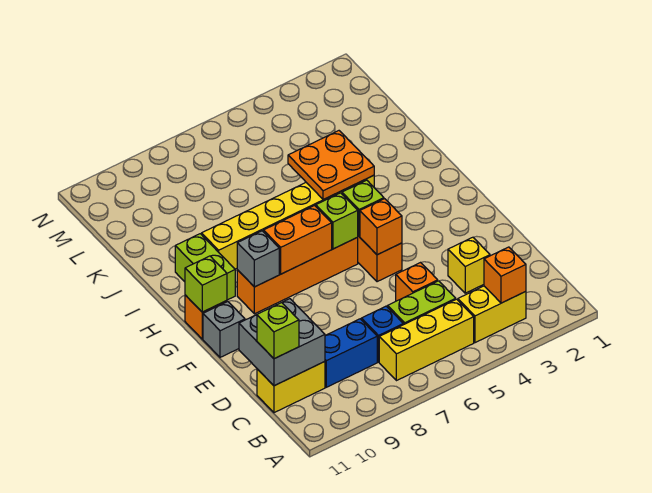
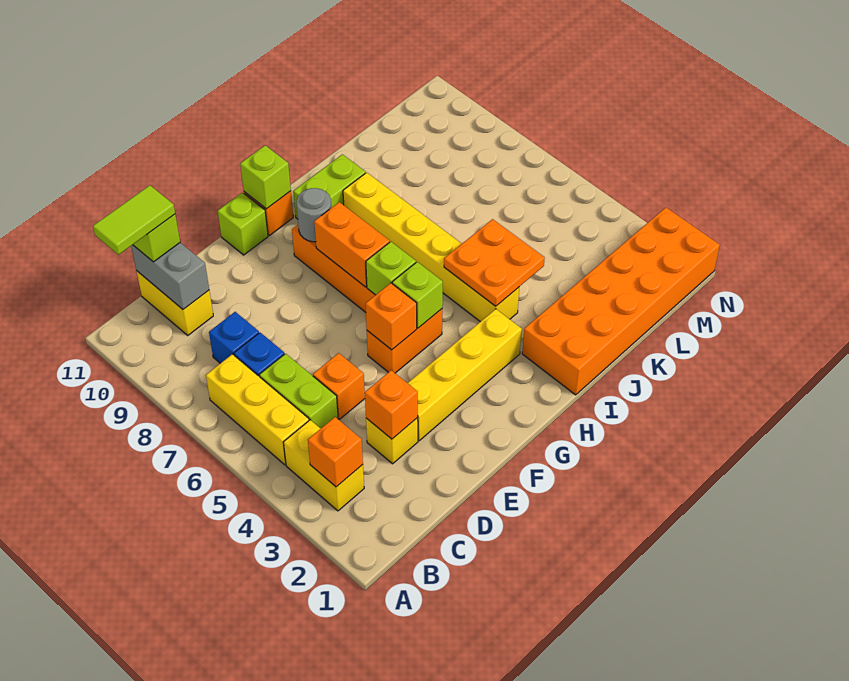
none -> lime tile B11:C11 level 4
blue brick C8:C9 level 1 -> blue brick C8 level 1
grey brick C10:D11 level 2 -> grey brick C10:C11 level 2
none -> orange brick D3 level 2
none -> yellow brick E3:H3 level 1
grey brick F11 level 1 -> lime brick F11 level 1
grey brick G9 level 2 -> grey round brick G9 level 2
none -> orange brick I1:N2 level 1

